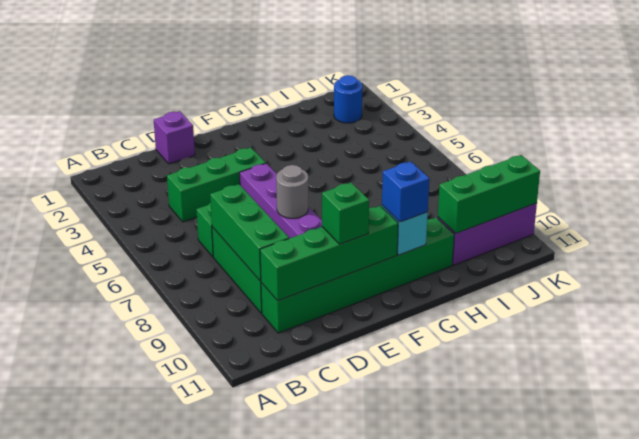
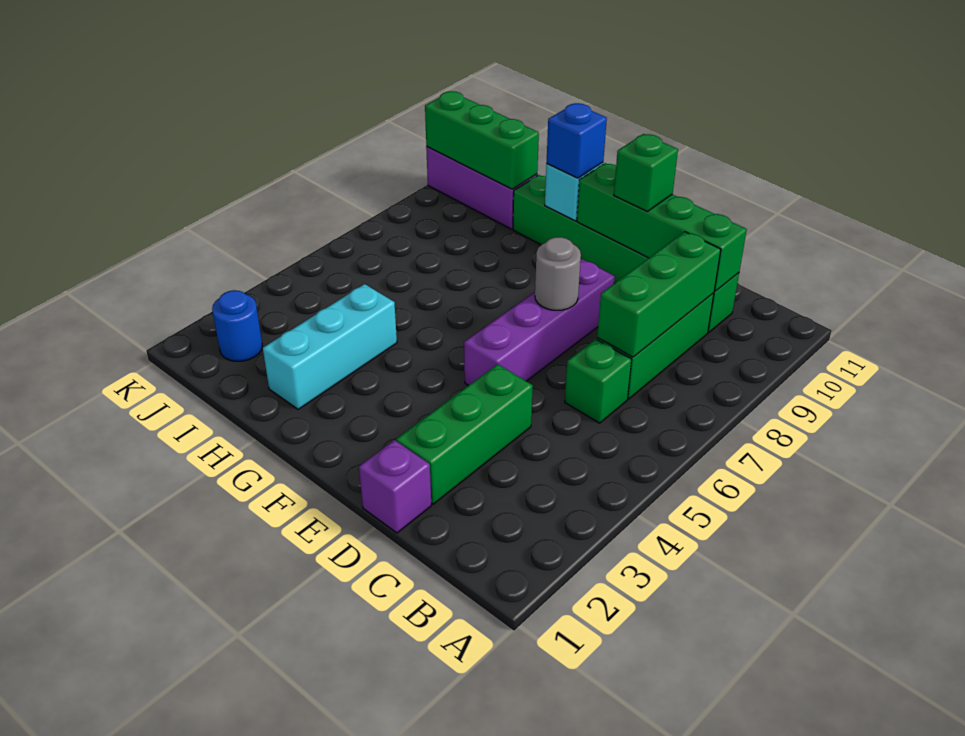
green brick C4:E4 level 1 -> green brick D2:D4 level 1
none -> cyan brick H2:H4 level 1

